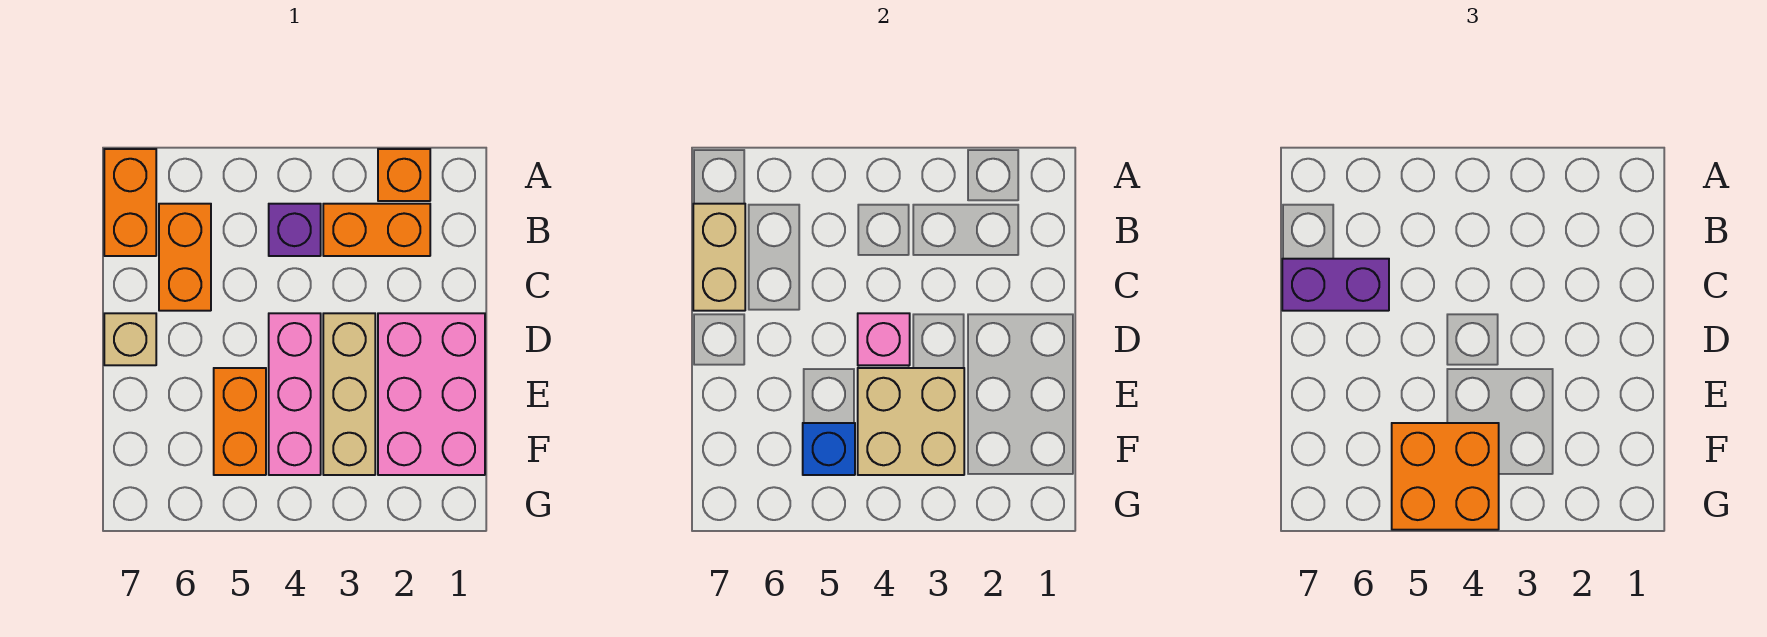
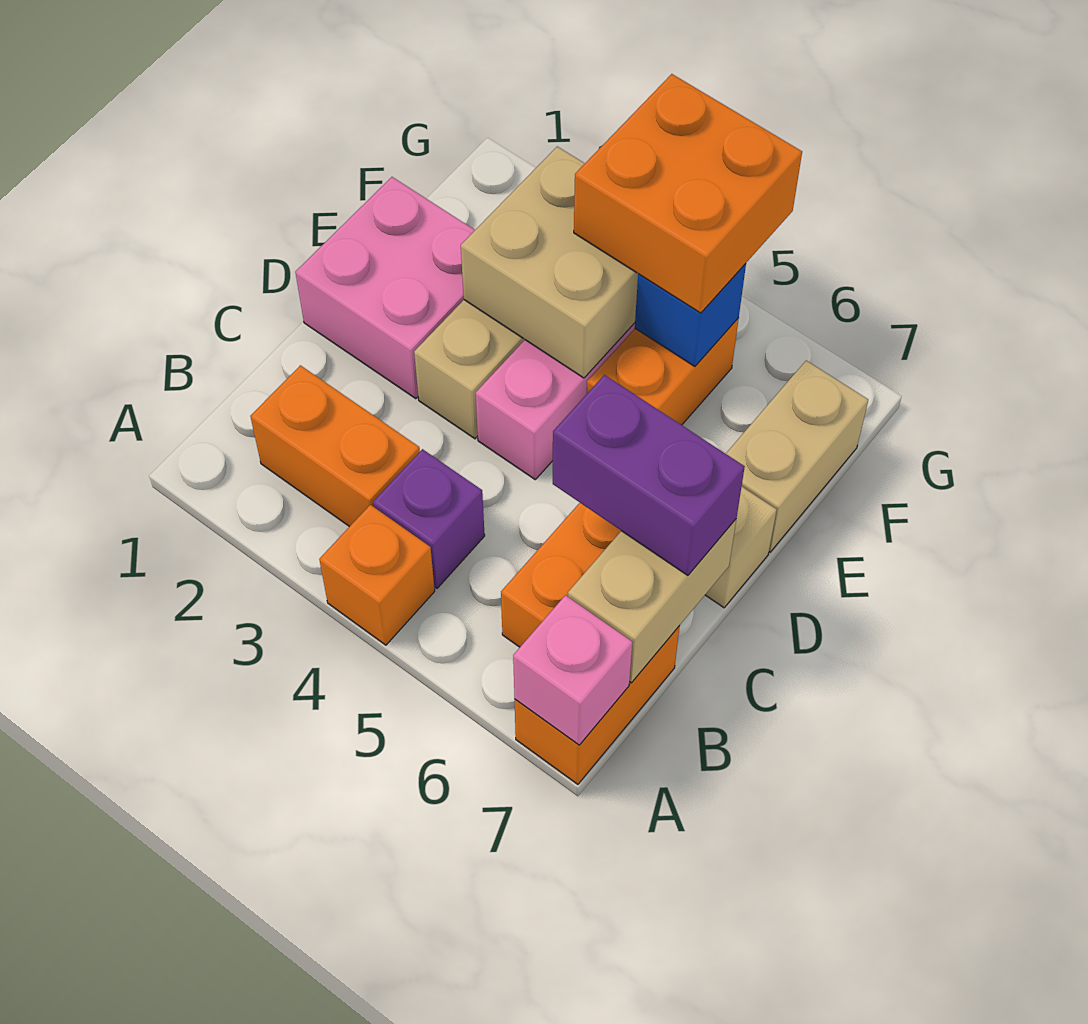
orange brick A2 level 1 -> orange brick A4 level 1
pink brick D1:F2 level 1 -> pink brick D1:E2 level 1
pink brick D4 level 2 -> pink brick A7 level 2
none -> tan brick E7:F7 level 1

